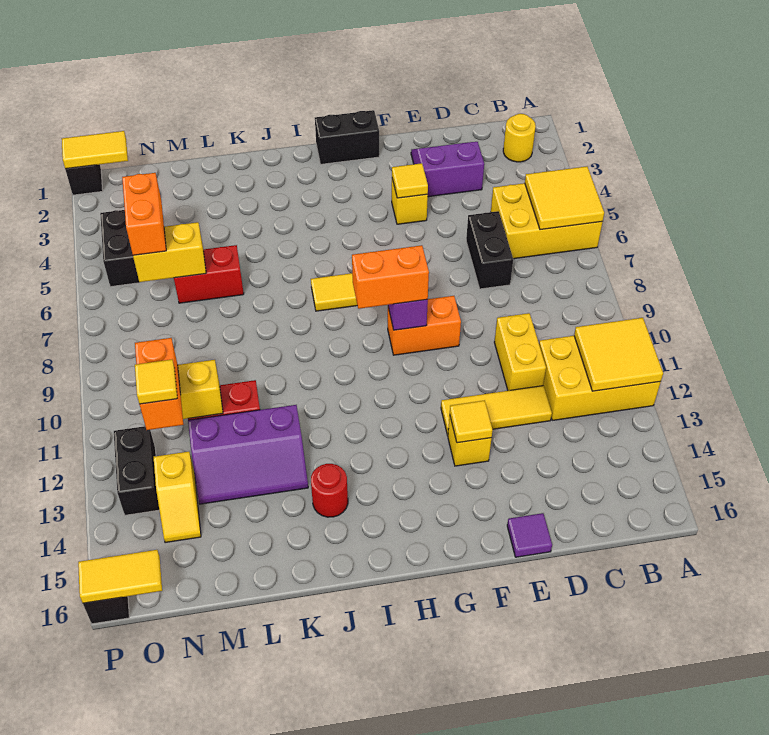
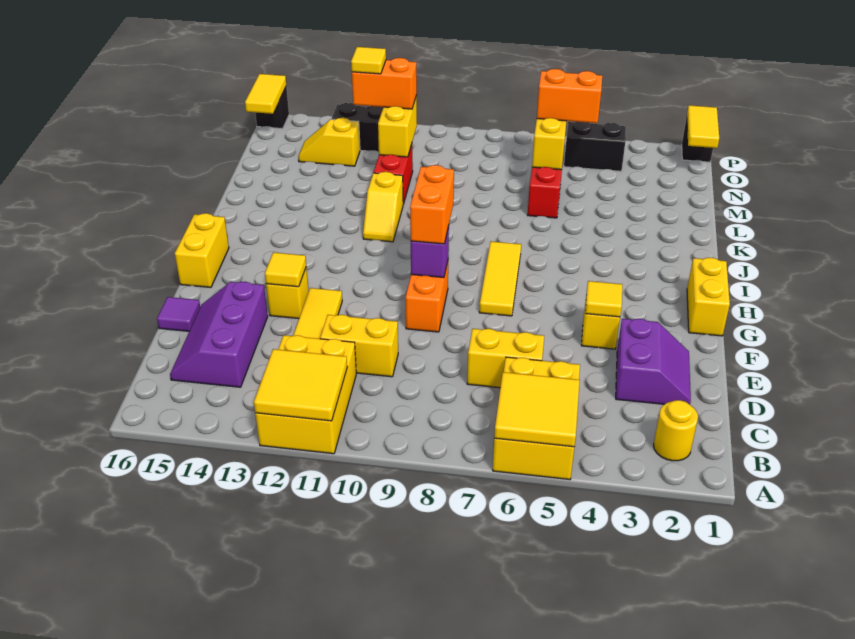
black brick D6:D7 level 1 -> yellow brick D6:D7 level 1
black brick G1:H1 level 1 -> yellow brick G1:H1 level 1
none -> yellow brick G16:H16 level 1
none -> yellow slope J11:K11 level 1 top K
red round brick J14 level 1 -> none
purple slope K12:M13 level 1 top 12 -> purple slope C14:E15 level 1 top 14

